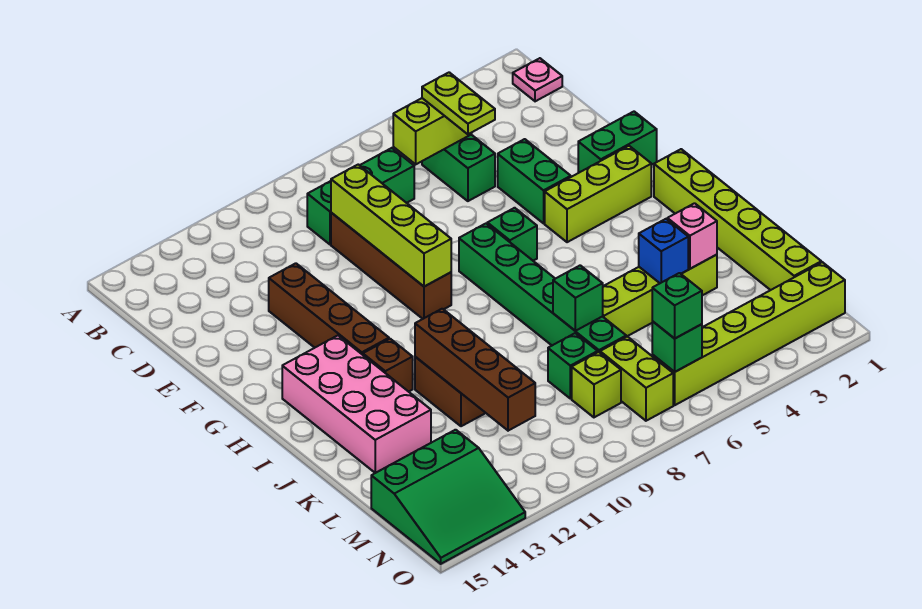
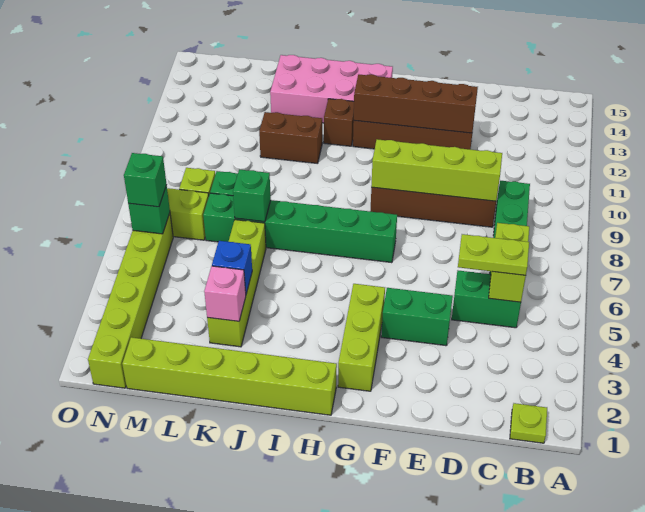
pink plate B1 level 1 -> lime plate B1 level 1
green brick F1:F2 level 1 -> none
green brick G6 level 1 -> none
brown brick J11:M11 level 2 -> brown brick E12:H12 level 2
green slope M13:O15 level 1 top M -> none

